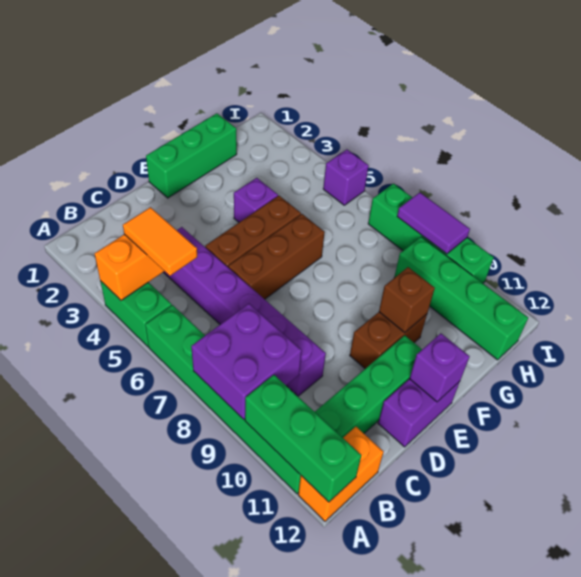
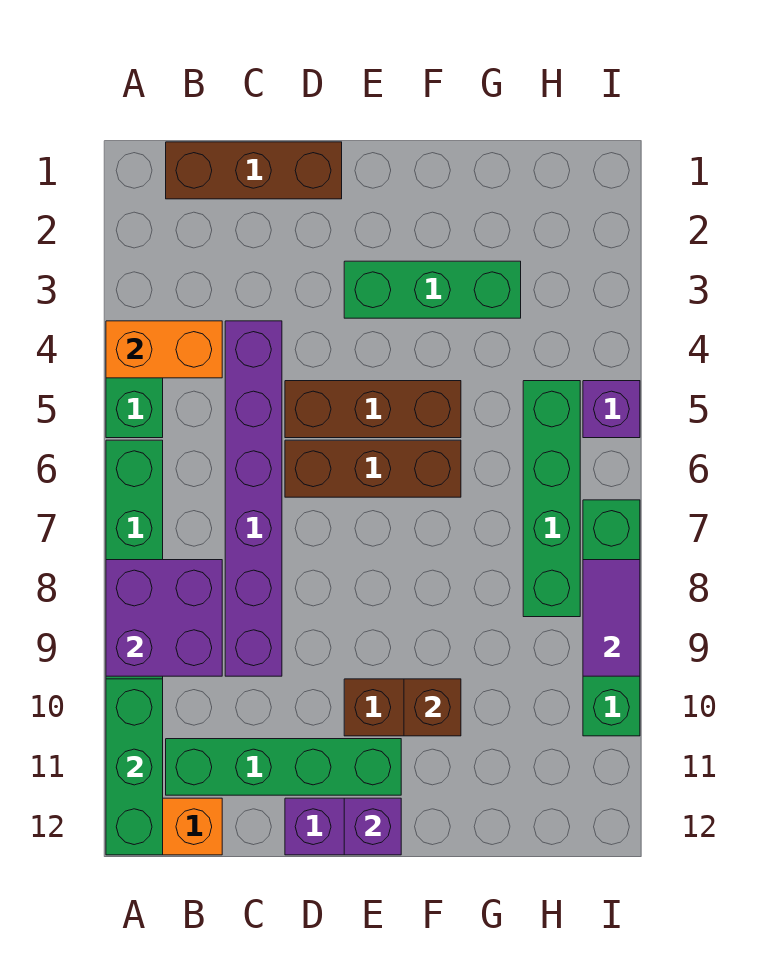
none -> brown brick B1:D1 level 1
orange tile B4:B5 level 3 -> none
green brick E1:G1 level 1 -> green brick E3:G3 level 1
purple brick F4 level 1 -> none
green brick H9:H12 level 1 -> green brick H5:H8 level 1

